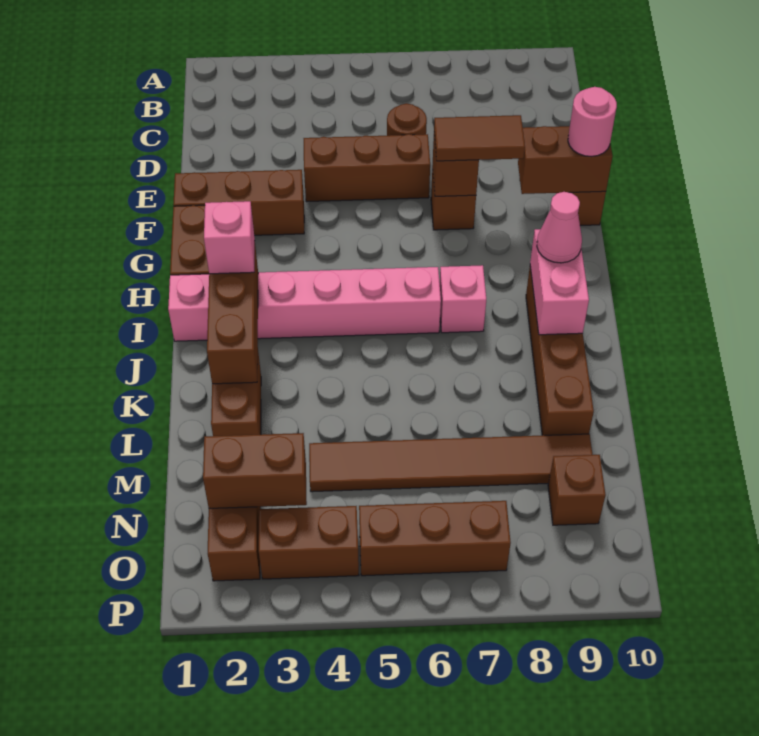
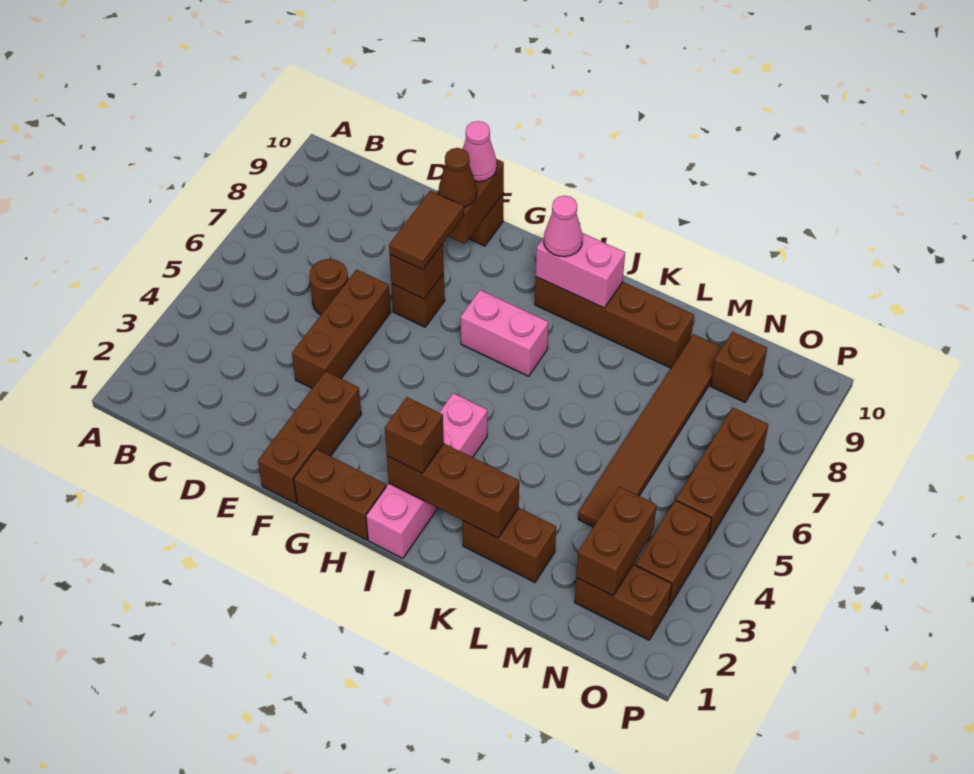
none -> brown cone F9 level 3
pink round brick F10 level 3 -> pink cone F10 level 3
pink brick I1:I6 level 1 -> pink brick I1:I4 level 1
pink brick I2 level 3 -> brown brick I2 level 3
pink brick I7 level 1 -> pink brick H7:I7 level 1

